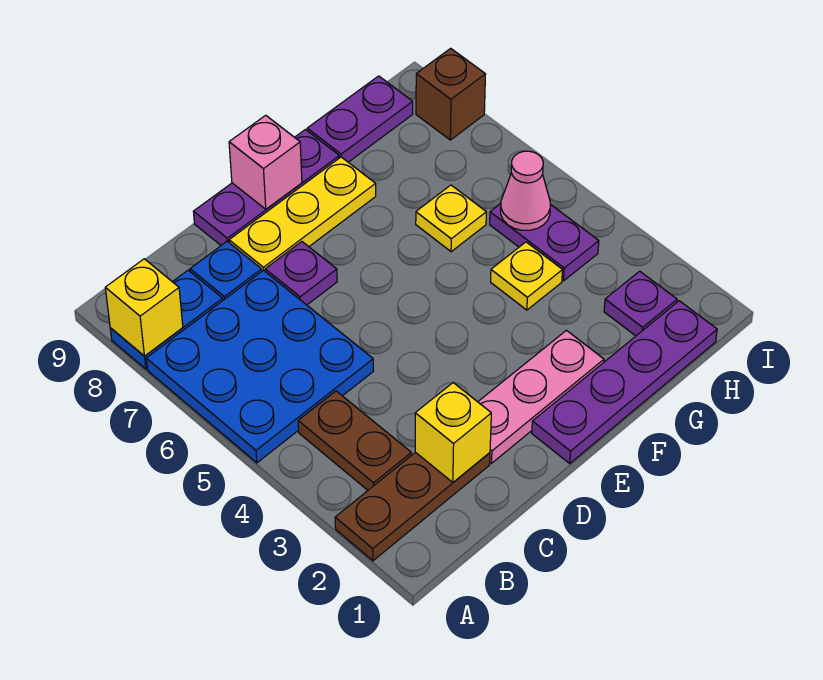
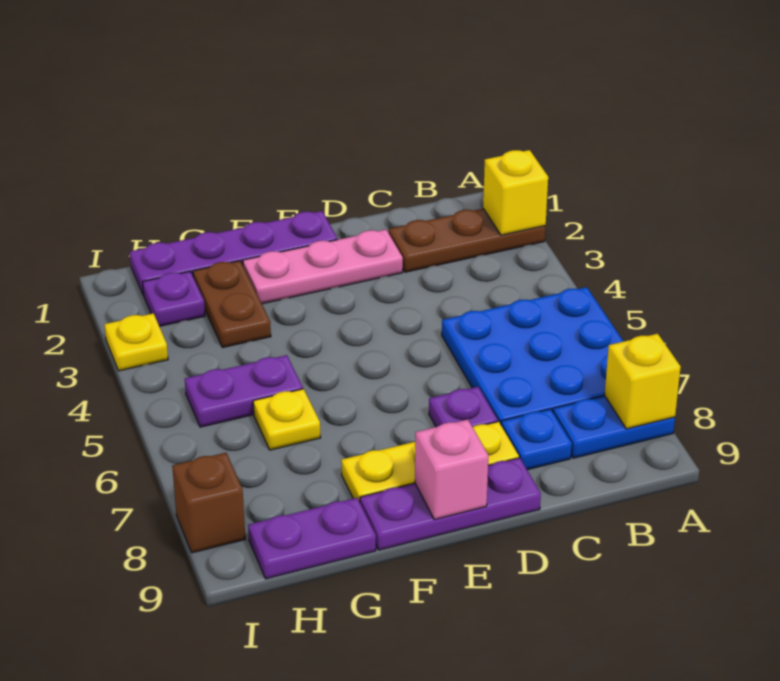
brown plate B3:B4 level 1 -> brown plate G2:G3 level 1
yellow brick C2 level 2 -> yellow brick A2 level 2
yellow plate G4 level 1 -> yellow plate I3 level 1
purple plate H4:H5 level 1 -> purple plate G5:H5 level 1
pink cone H5 level 2 -> none

